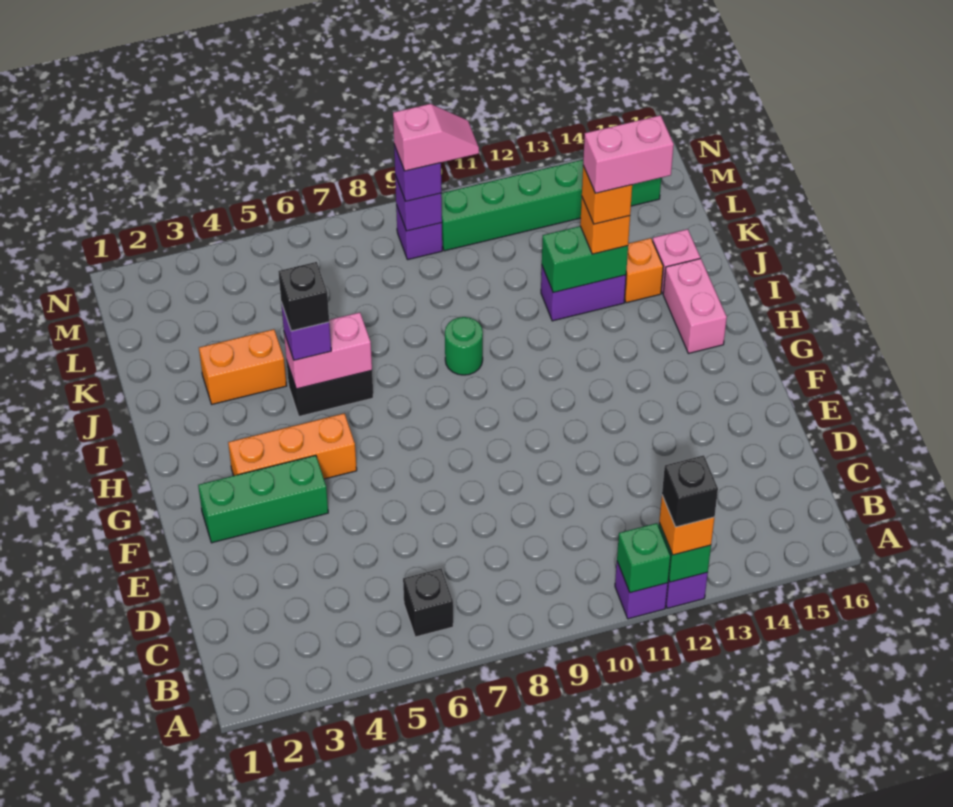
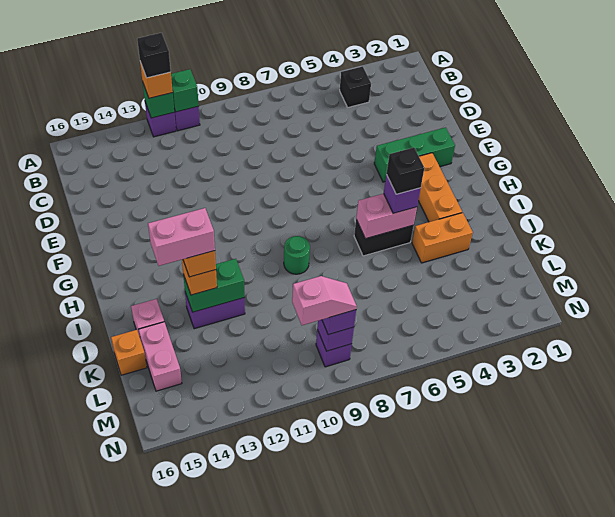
black brick B6 level 1 -> black brick B4 level 1
orange brick G3:G5 level 1 -> orange brick G3:I3 level 1
pink brick H15:I15 level 1 -> pink brick K15:L15 level 1
orange brick J14 level 1 -> orange brick K16 level 1
pink slope M9:M10 level 4 top 9 -> pink slope M9:M10 level 4 top 10
green brick M10:M15 level 1 -> none

